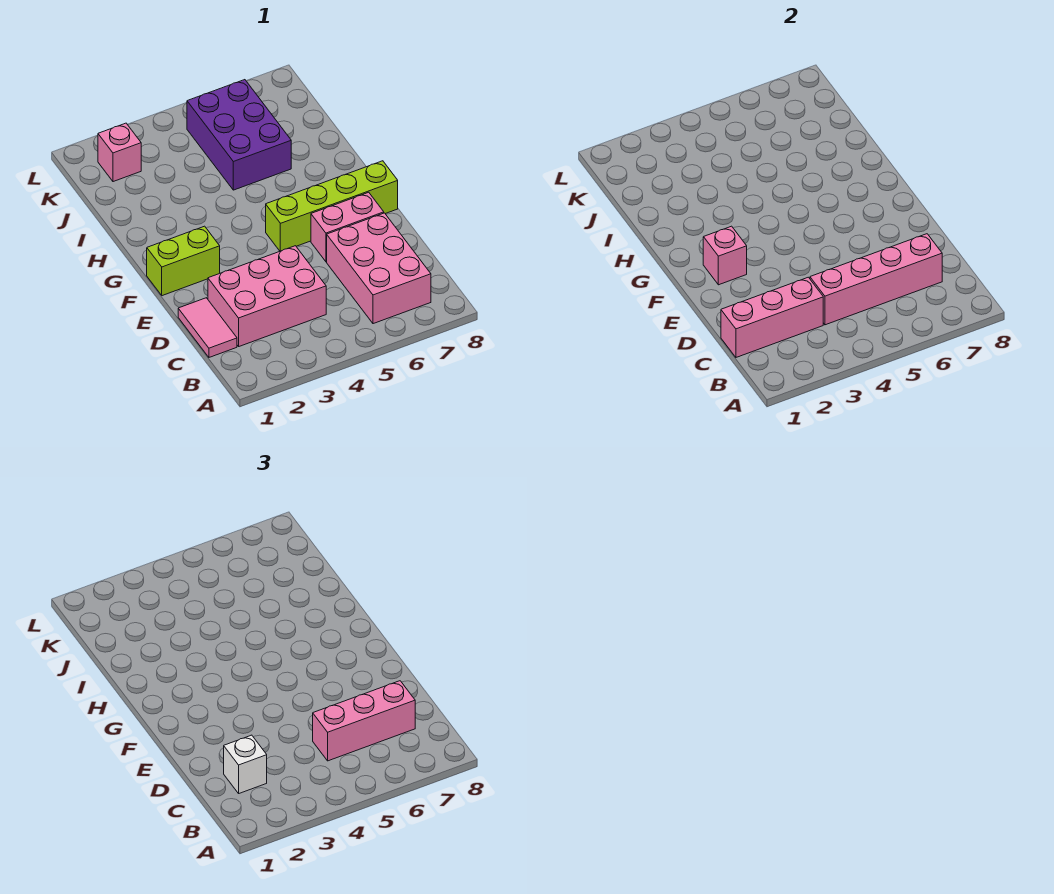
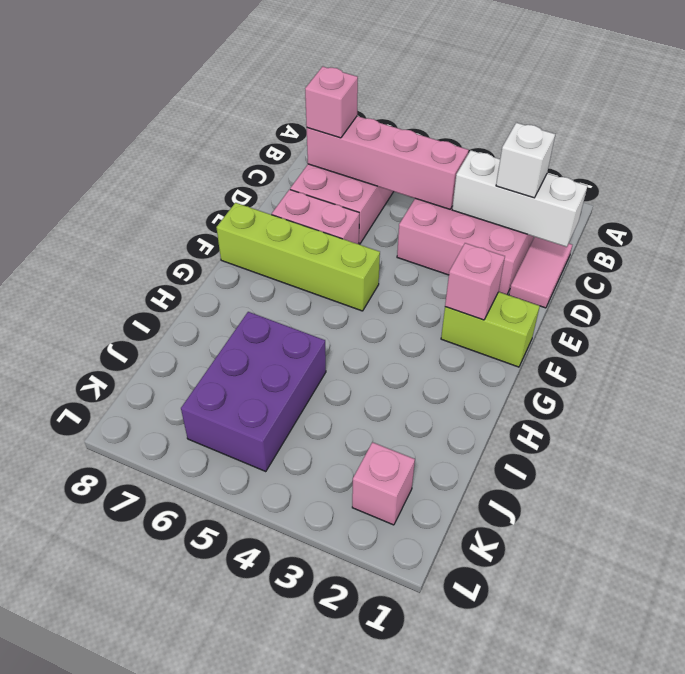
pink brick C1:C3 level 2 -> white brick C1:C3 level 2
pink brick C5:C7 level 3 -> pink brick C7 level 3

